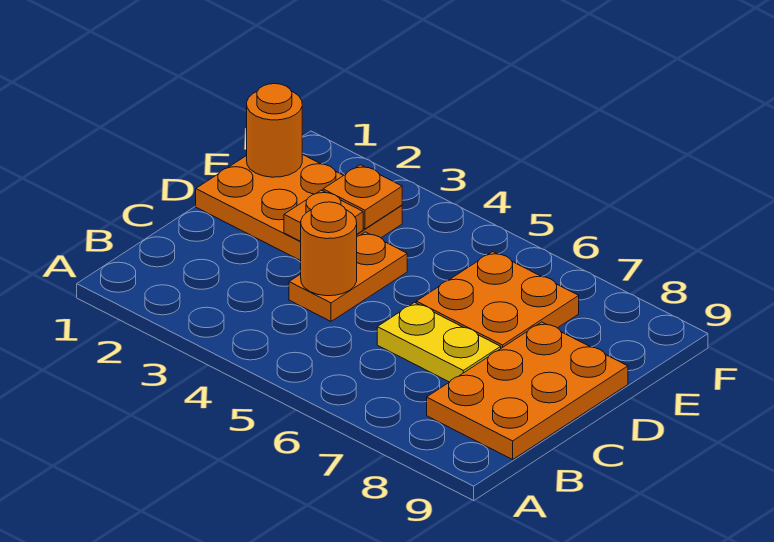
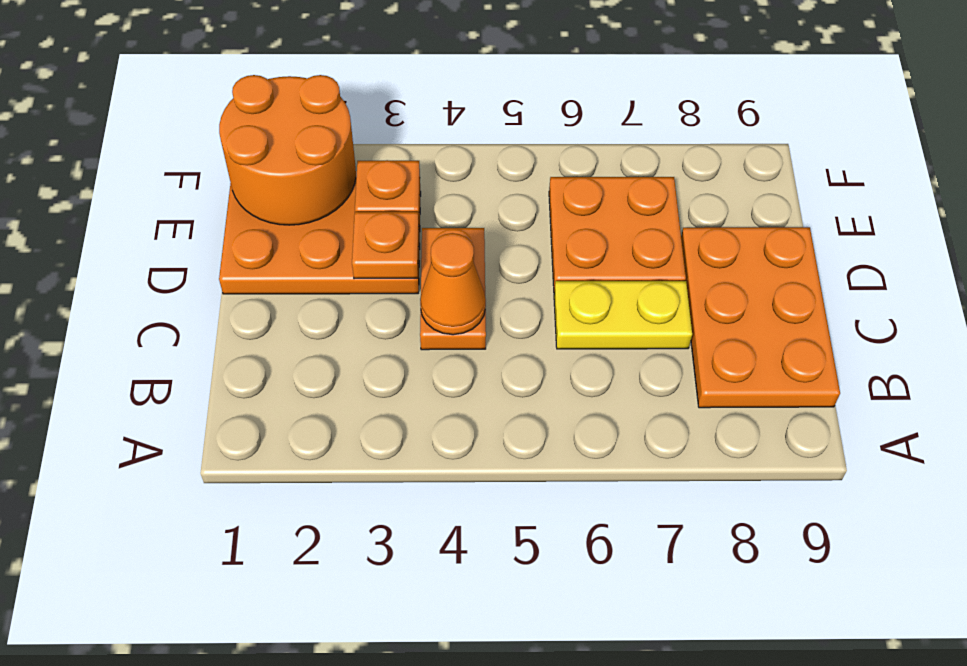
orange round brick C4 level 2 -> orange cone C4 level 2
orange round brick E1 level 2 -> orange round brick E1:F2 level 2

